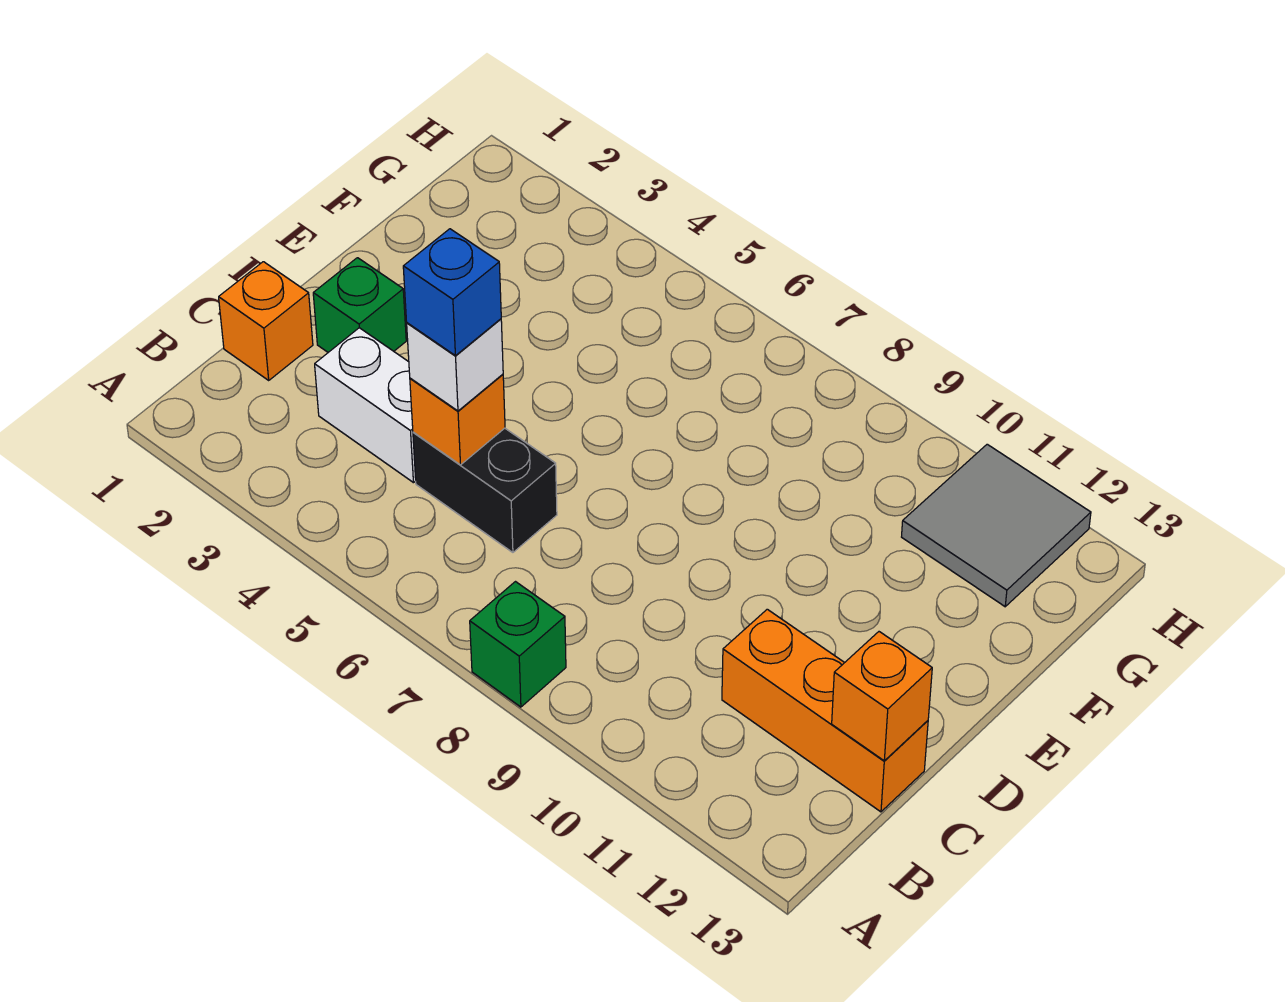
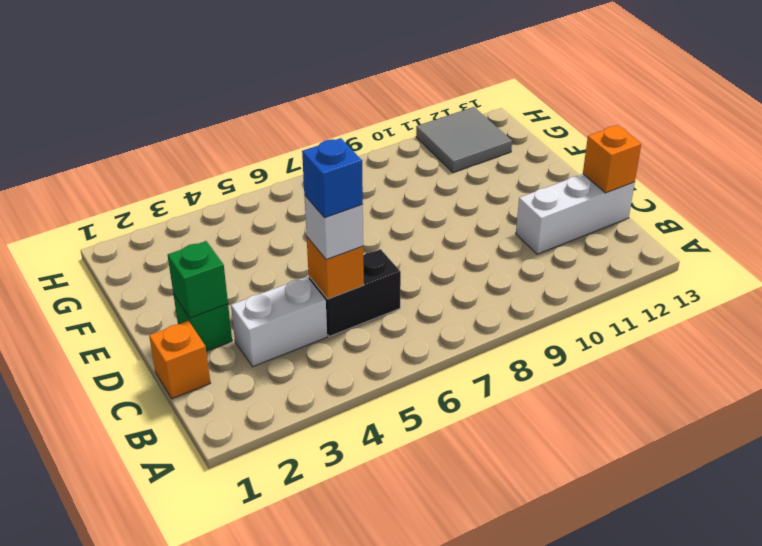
green brick A8 level 1 -> green brick D2 level 2
orange brick C11:C13 level 1 -> white brick C11:C13 level 1

